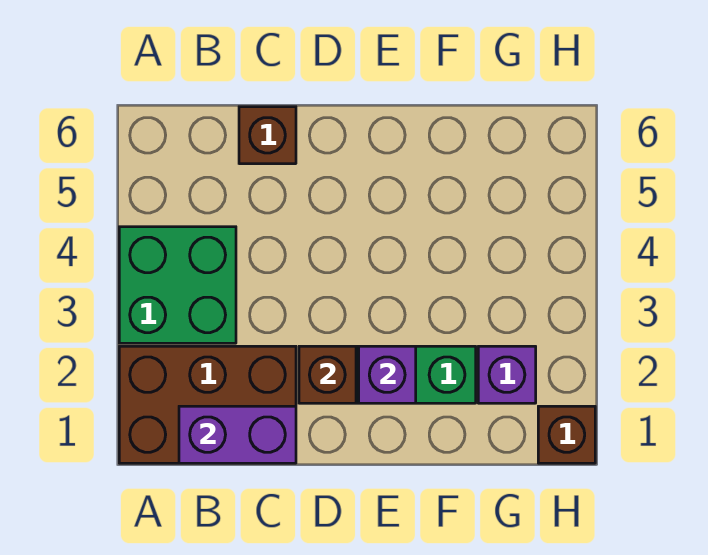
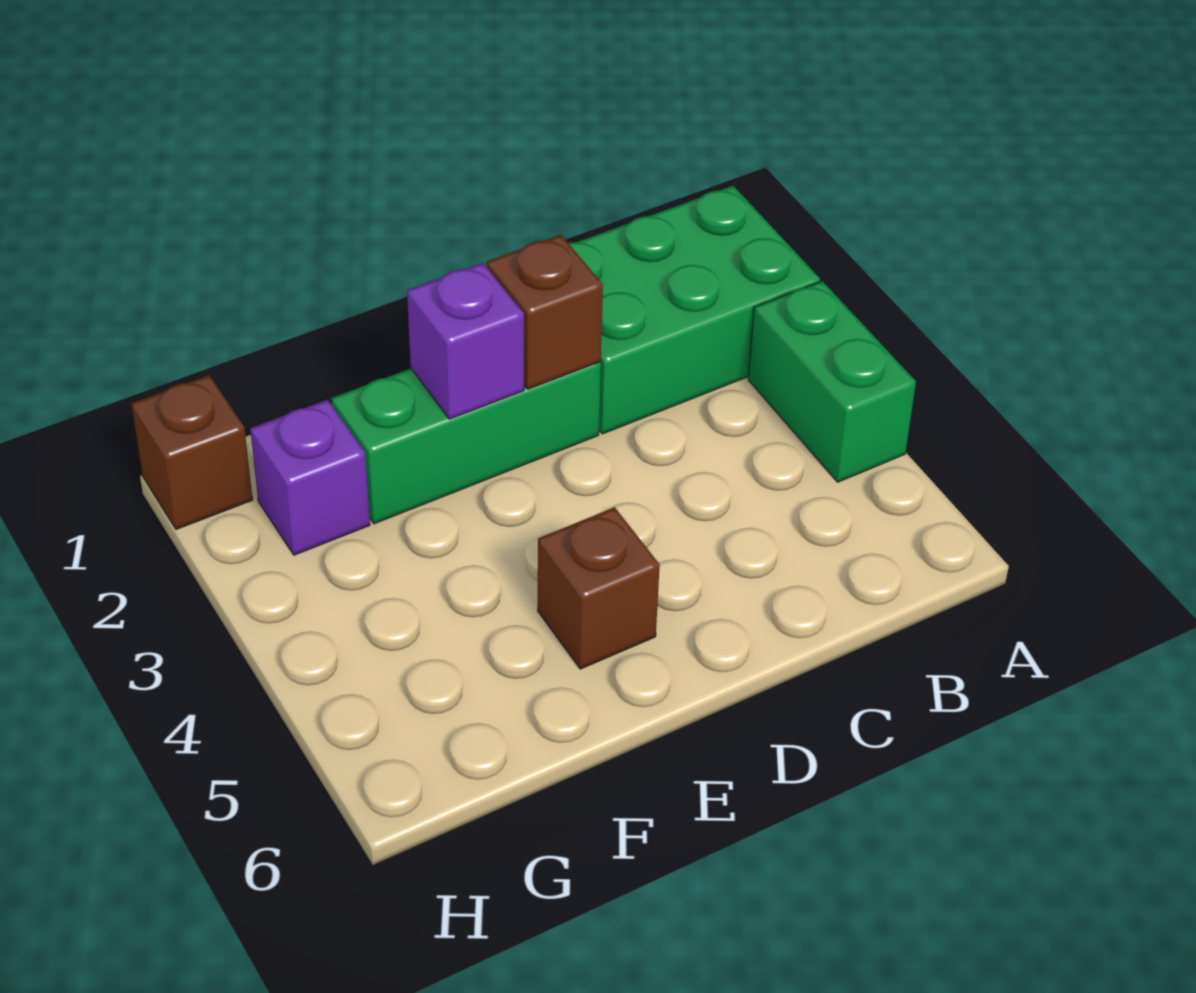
brown brick A1:C2 level 1 -> green brick A1:C2 level 1
green brick A3:B4 level 1 -> green brick A3:A4 level 1
purple brick B1:C1 level 2 -> none
brown brick C6 level 1 -> brown brick E5 level 1

